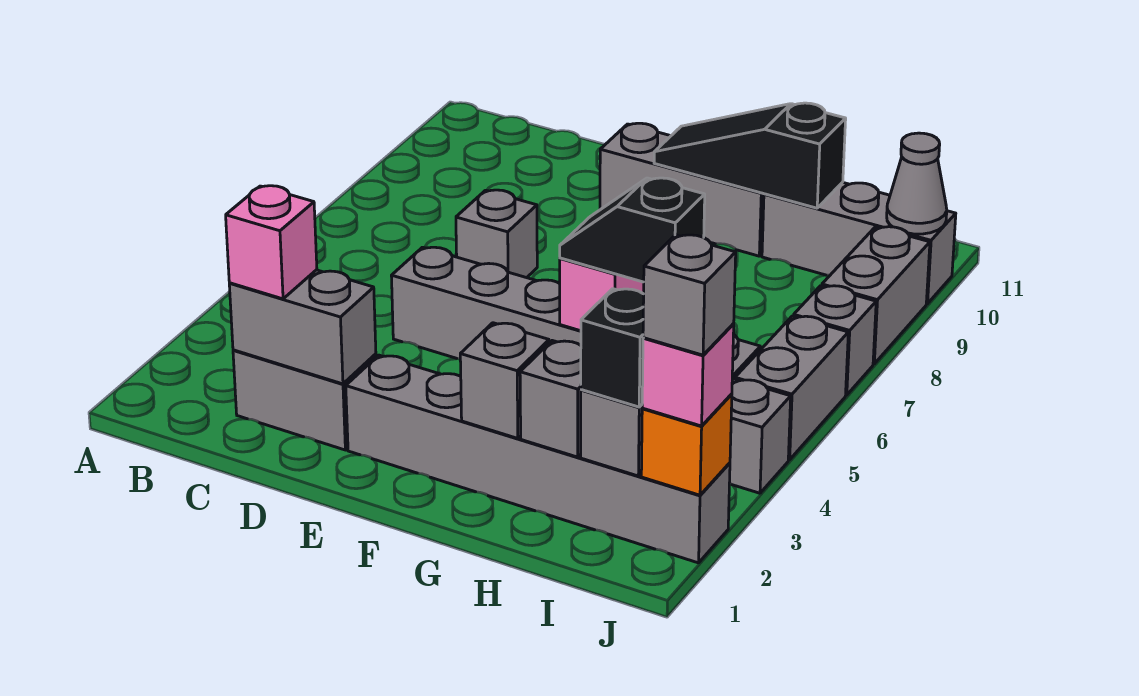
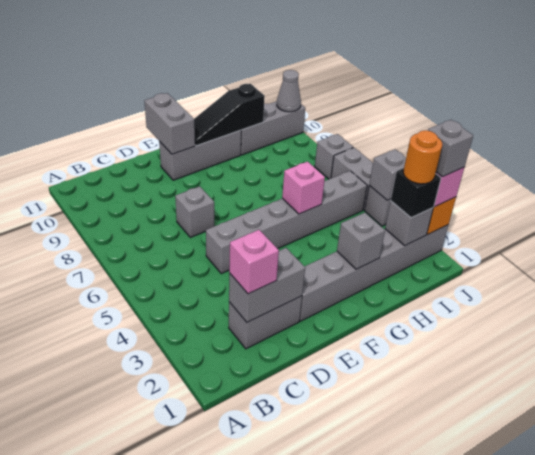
black slope G5:H5 level 3 top H -> none
grey brick H2 level 2 -> grey brick J4 level 2
none -> orange round brick I2 level 4
grey brick J8:J9 level 1 -> grey brick E10:E11 level 2

